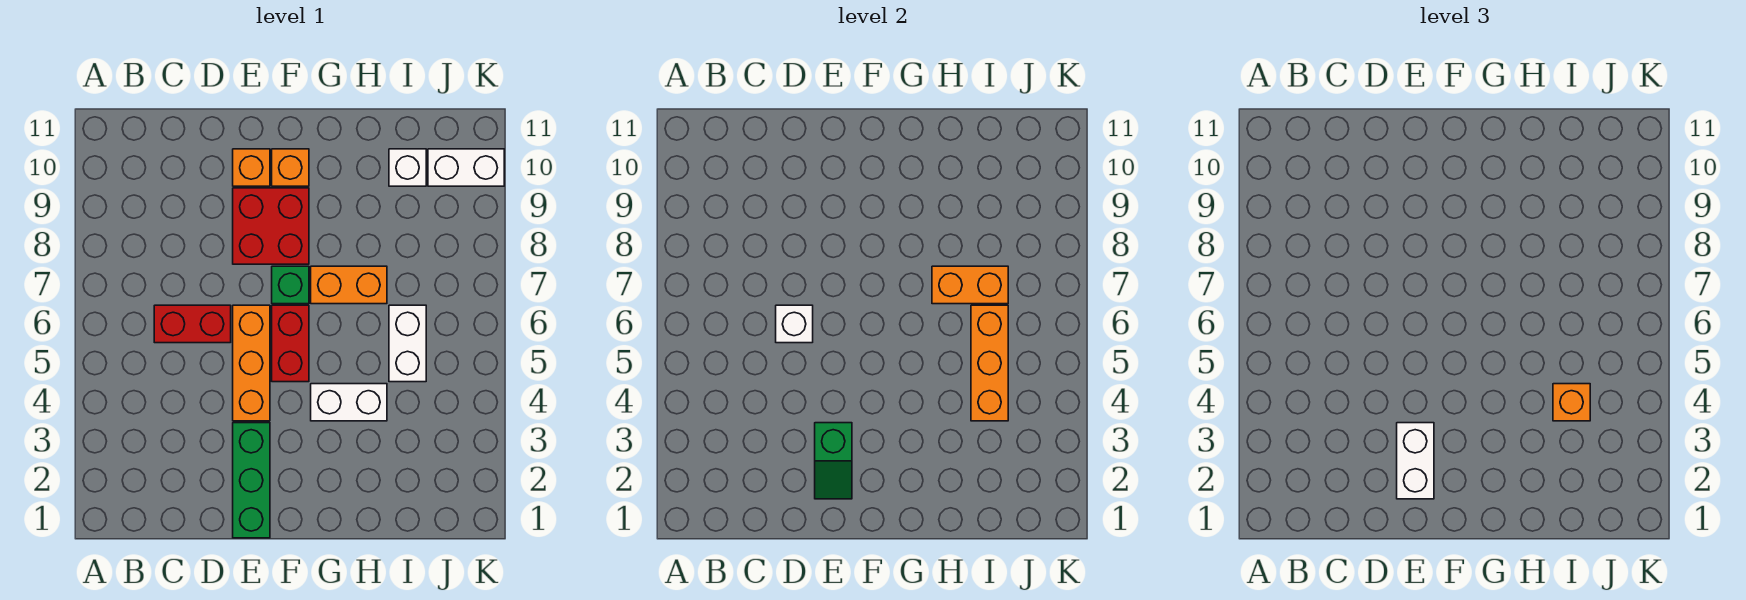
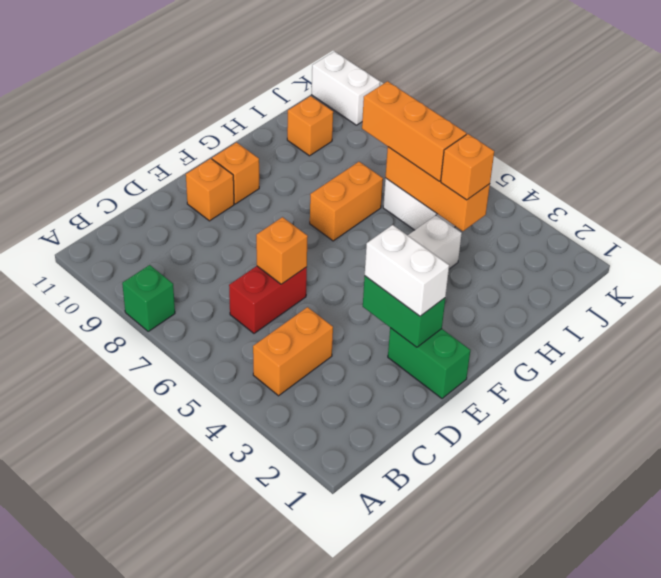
white brick D6 level 2 -> orange brick D6 level 2
green brick E1:E3 level 1 -> green brick E1:E2 level 1
green slope E2:E3 level 2 top 3 -> green brick E2:E3 level 2
orange brick E4:E6 level 1 -> orange brick I5:I7 level 3
red brick E8:F9 level 1 -> none
red brick F5:F6 level 1 -> none
green brick F7 level 1 -> green brick A8 level 1
orange brick H7:I7 level 2 -> orange brick B4:C4 level 1
white brick I10 level 1 -> orange brick I10 level 1
white brick J10:K10 level 1 -> white brick K10:K11 level 1

